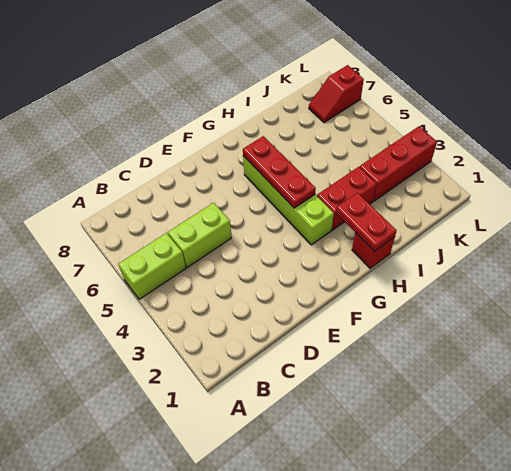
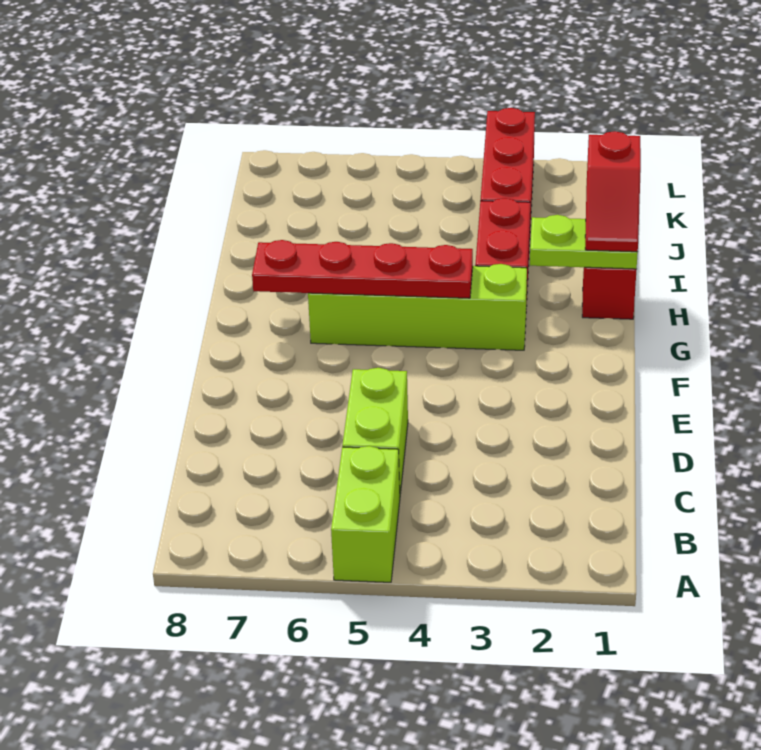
red plate G4:G6 level 2 -> red plate G4:G7 level 2
red plate H1:H2 level 2 -> lime plate H1:H2 level 2
red slope K7:L7 level 1 top L -> red slope H1:I1 level 3 top I

